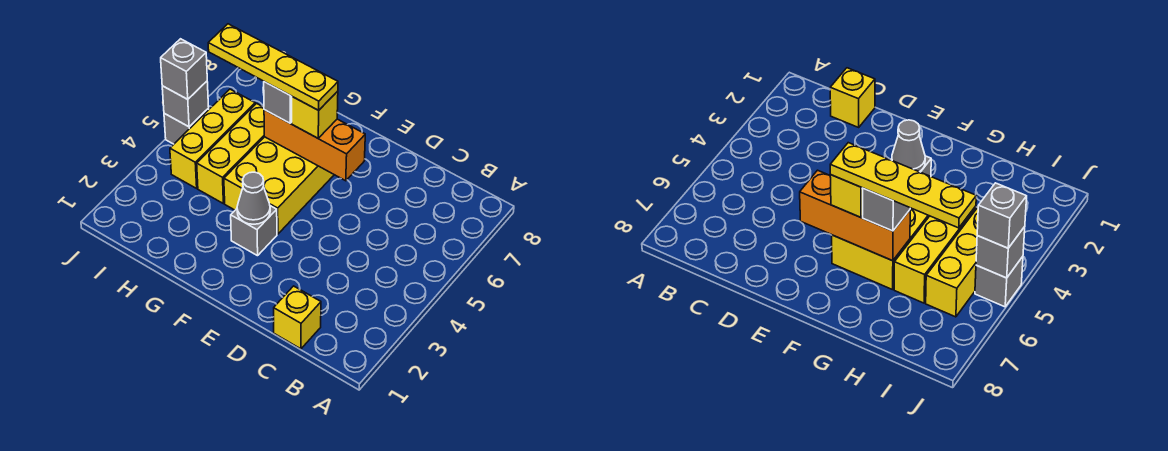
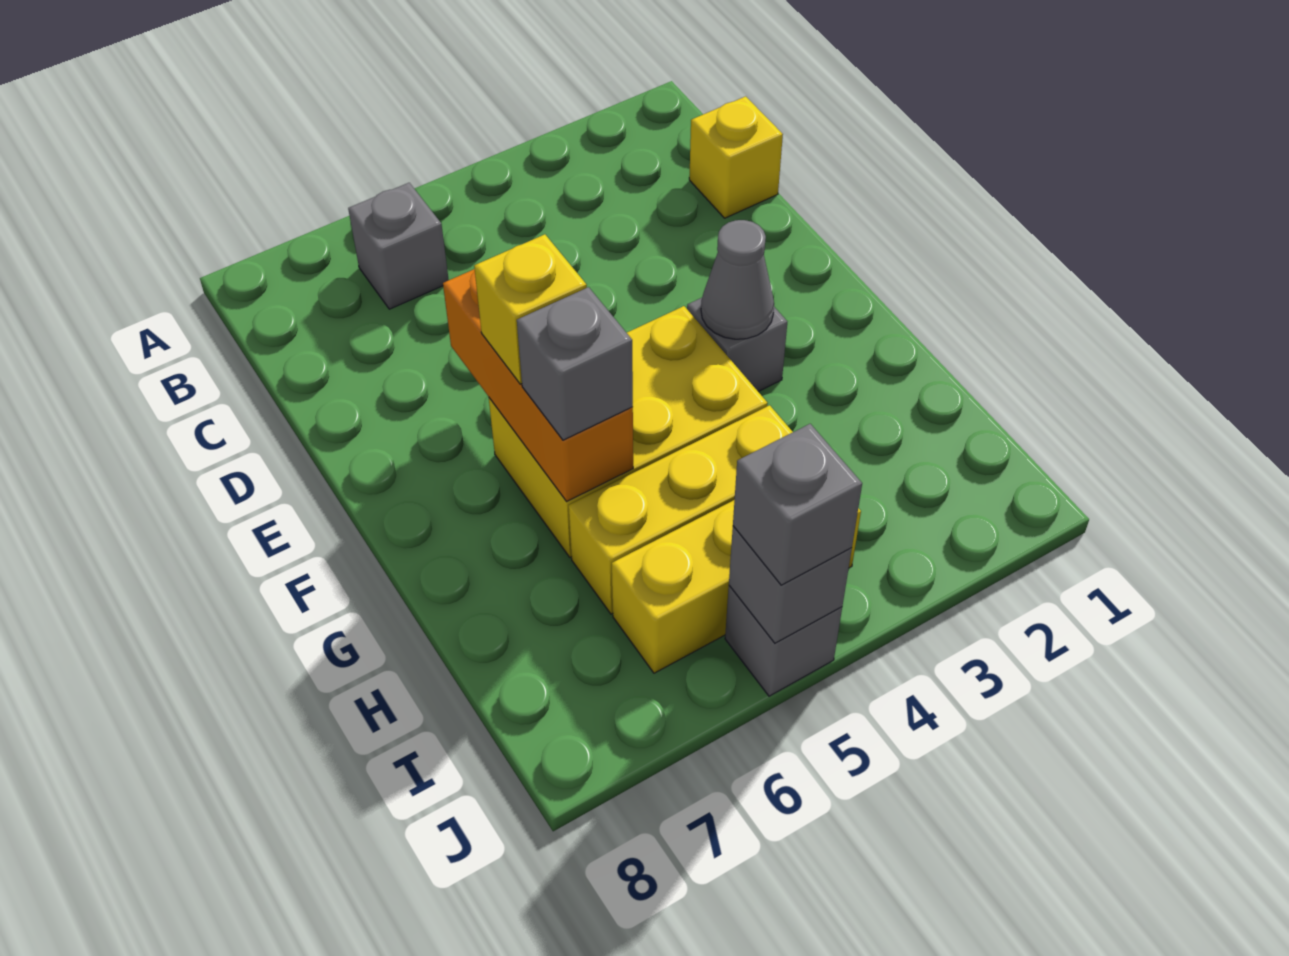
none -> grey brick B6 level 1
yellow plate F6:I6 level 4 -> none

